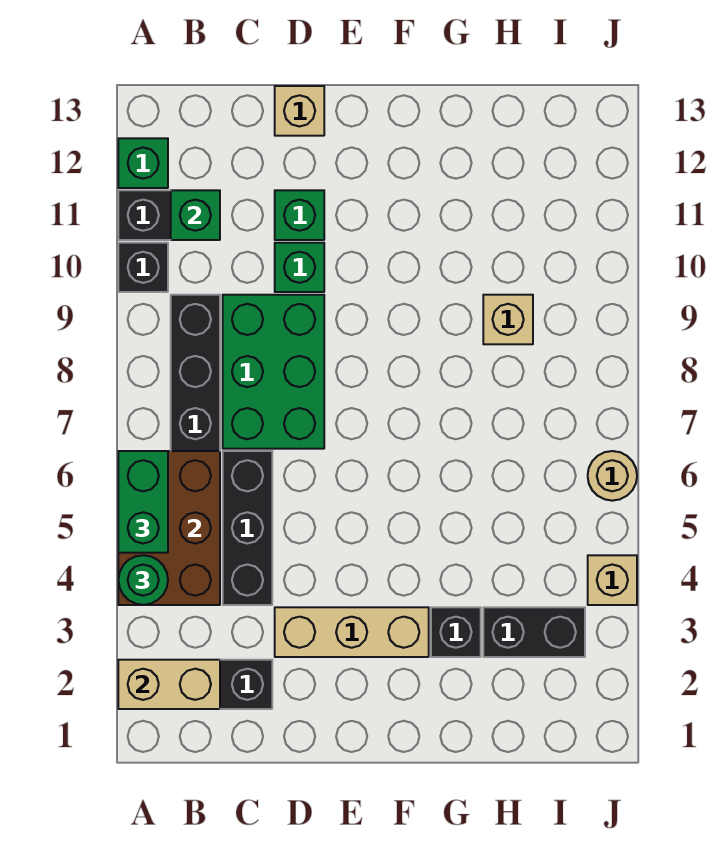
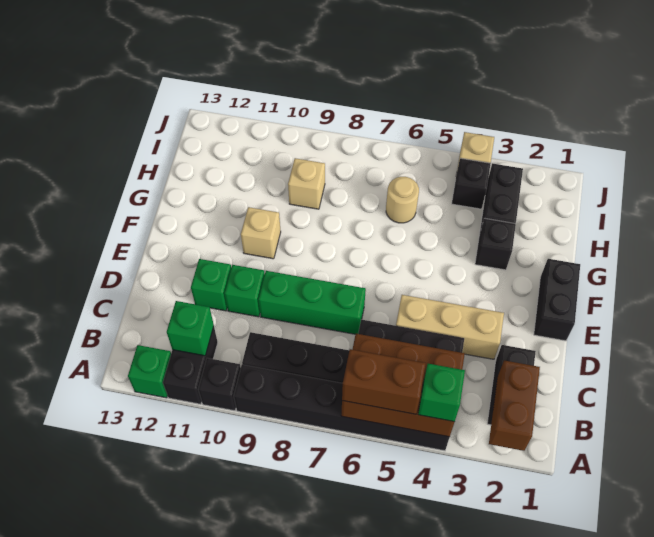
tan brick A2:B2 level 2 -> brown brick A2:B2 level 2
none -> black brick A4:A9 level 1
green round brick A4 level 3 -> green brick A4 level 3
green brick A5:A6 level 3 -> brown brick A5:A6 level 3
green brick C7:D9 level 1 -> green brick D7:D9 level 1
tan brick D3:F3 level 1 -> tan brick D3:D5 level 1
tan brick D13 level 1 -> tan brick F10 level 1
none -> black brick E1:F1 level 1
none -> black brick I4 level 1
tan round brick J6 level 1 -> tan round brick H6 level 1

